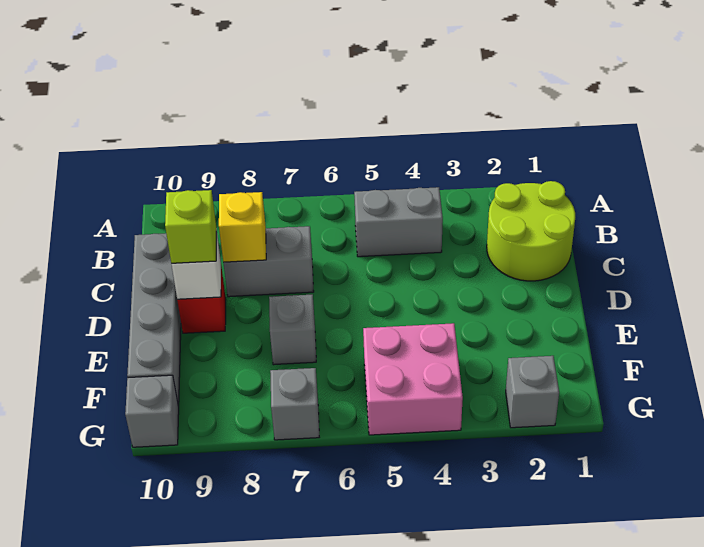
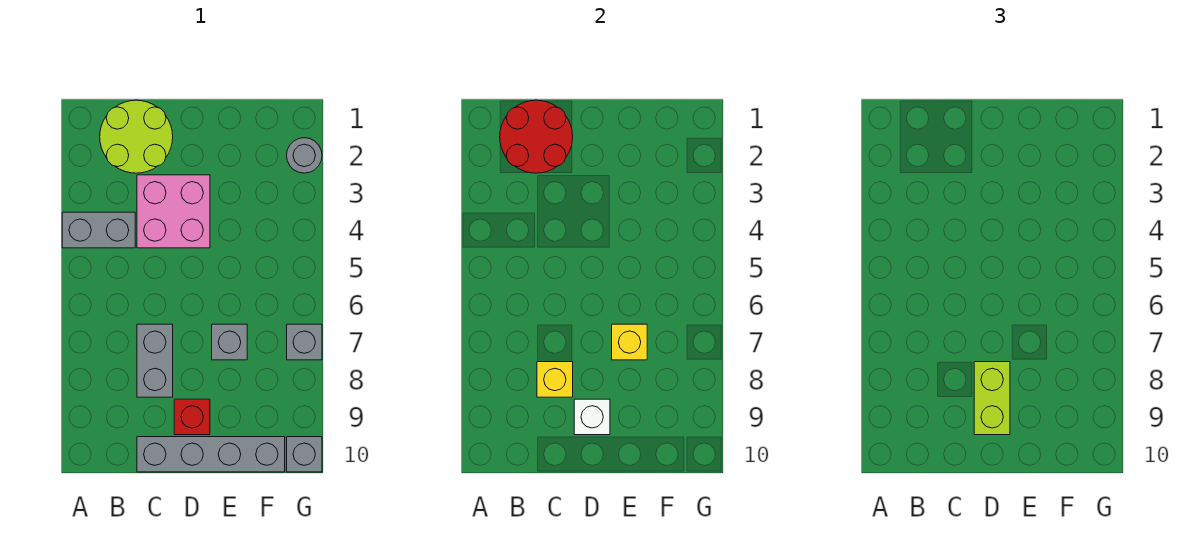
none -> red round brick B1:C2 level 2
grey brick B4:B5 level 1 -> grey brick A4:B4 level 1
lime brick D9 level 3 -> lime brick D8:D9 level 3
none -> yellow brick E7 level 2
pink brick F4:G5 level 1 -> pink brick C3:D4 level 1
grey brick G2 level 1 -> grey round brick G2 level 1

